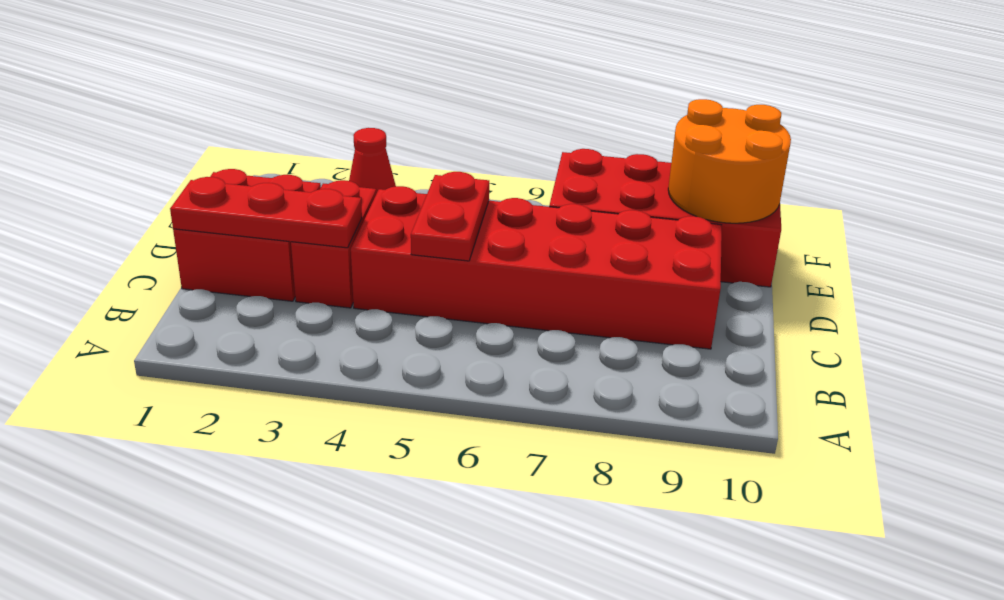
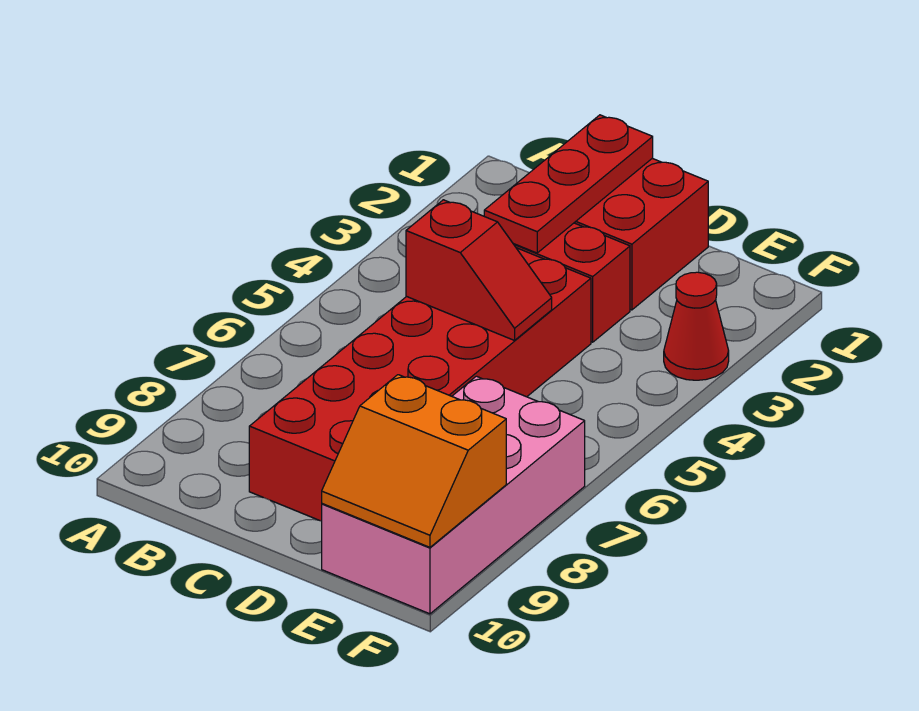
red plate C5:D5 level 2 -> red slope C5:D5 level 2 top C
red brick E7:F10 level 1 -> pink brick E7:F10 level 1
orange round brick E9:F10 level 2 -> orange slope E9:F10 level 2 top 9

